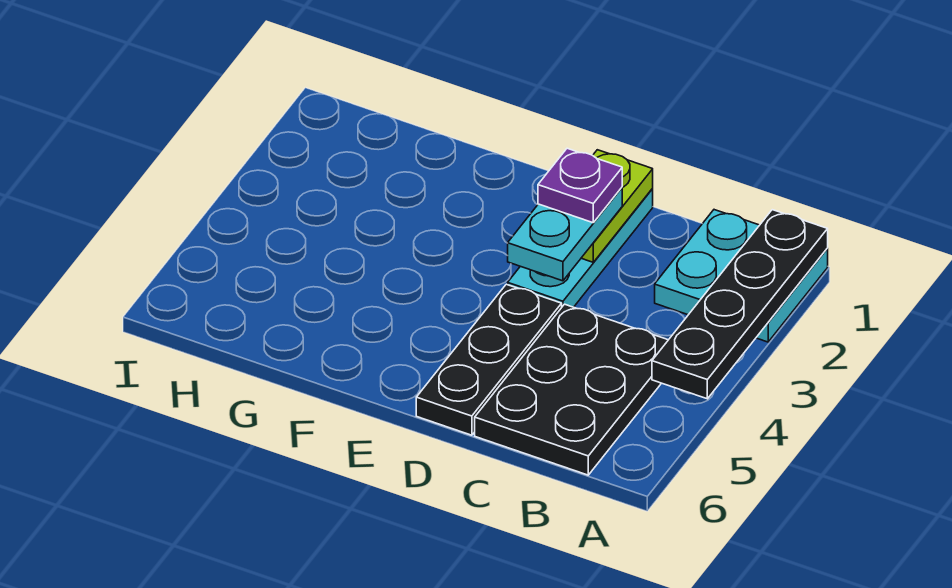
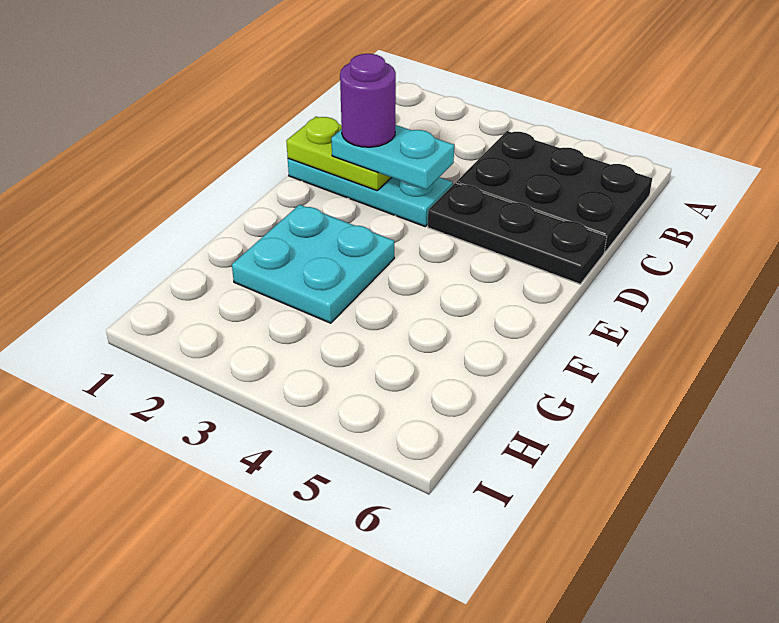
cyan plate A1:B2 level 1 -> cyan plate F2:G3 level 1
black plate A1:A4 level 2 -> none
purple plate D2 level 4 -> purple round brick D2 level 4

